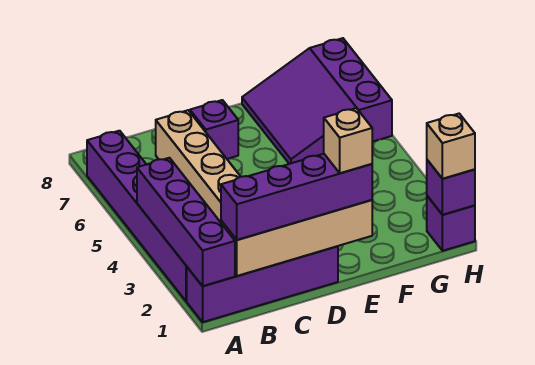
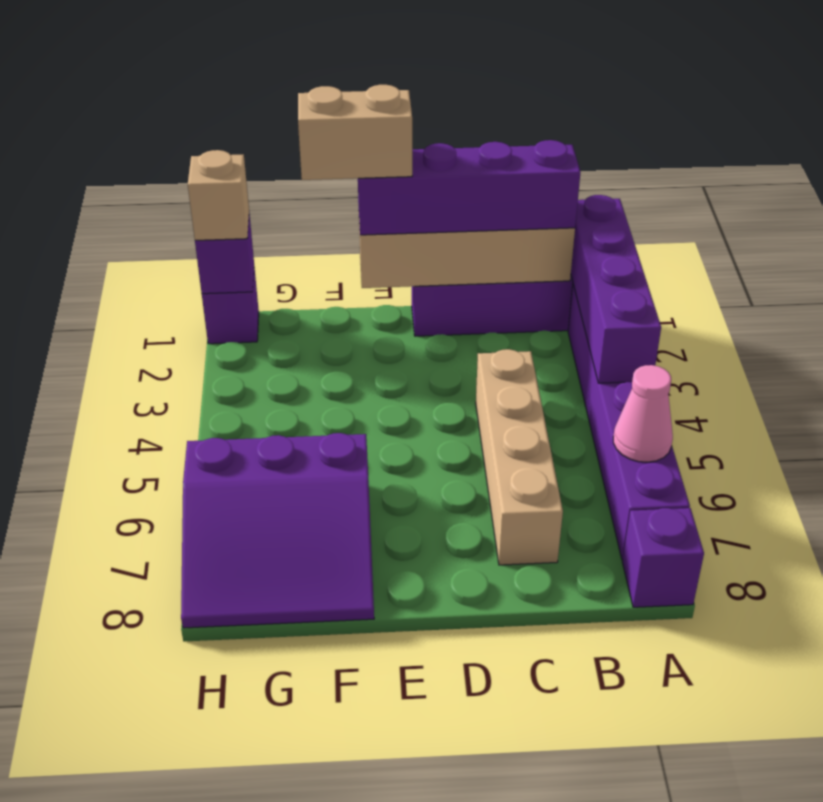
none -> pink cone A6 level 2
purple brick D7 level 1 -> purple brick A8 level 1
tan brick E1 level 4 -> tan brick E1:F1 level 4
purple slope F6:H8 level 1 top H -> purple slope F6:H8 level 1 top 6

